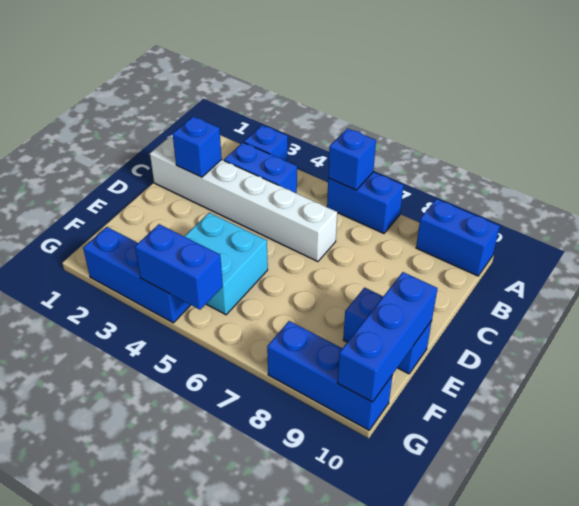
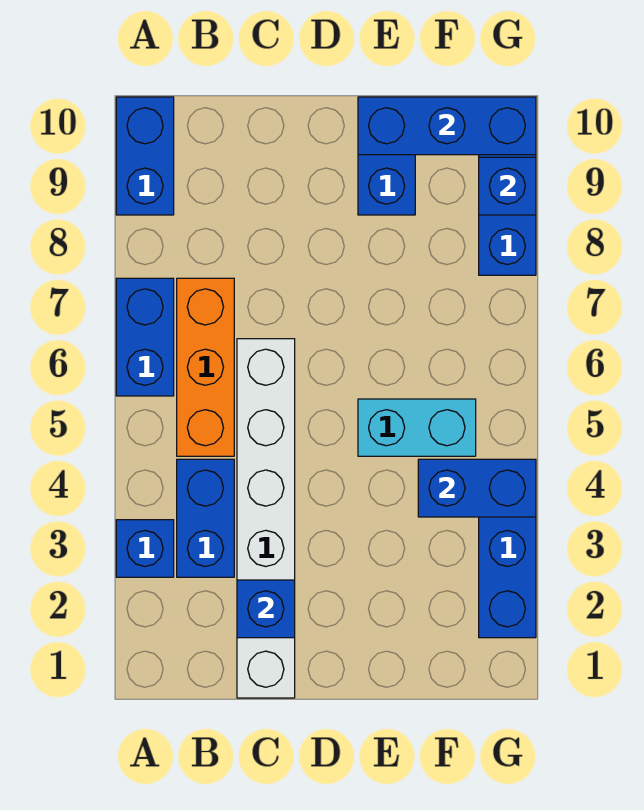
blue brick A6 level 2 -> blue brick G9 level 2
none -> orange brick B5:B7 level 1
cyan brick E4:F5 level 1 -> cyan brick E5:F5 level 1
blue brick G4:G5 level 2 -> blue brick F4:G4 level 2

